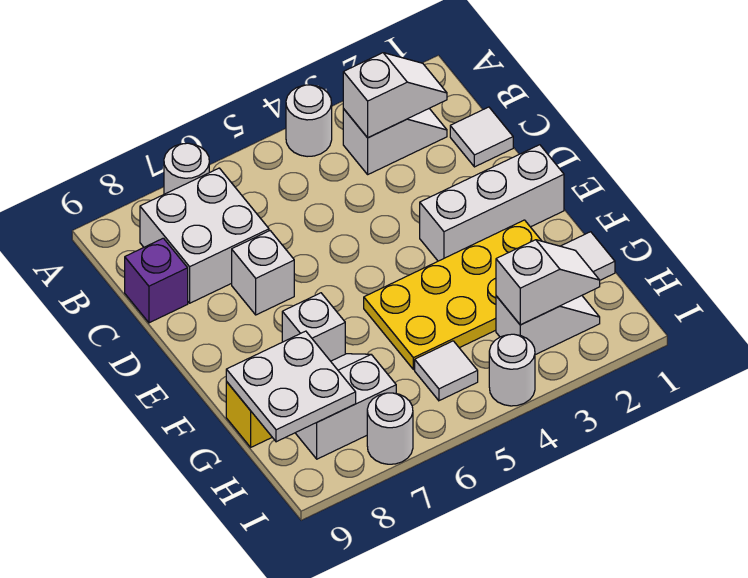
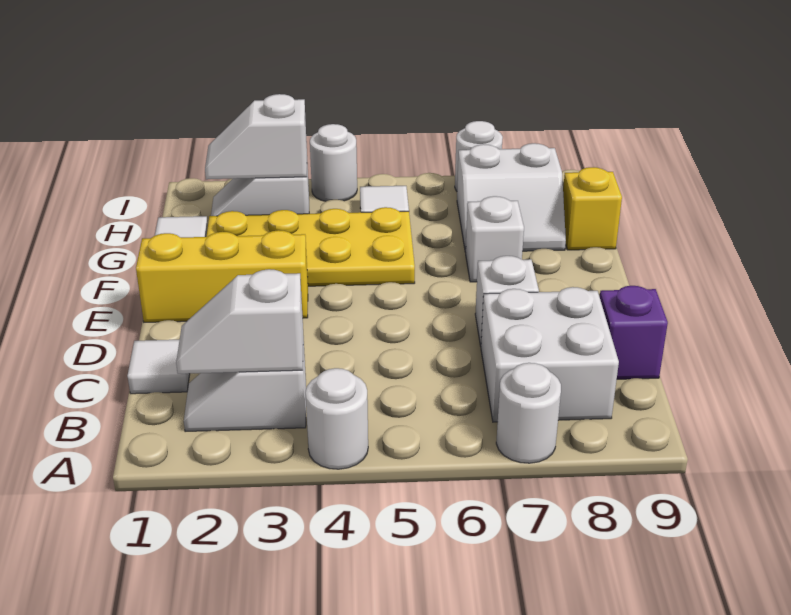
white brick E1:E3 level 1 -> yellow brick E1:E3 level 1
white plate G8:H9 level 2 -> none

